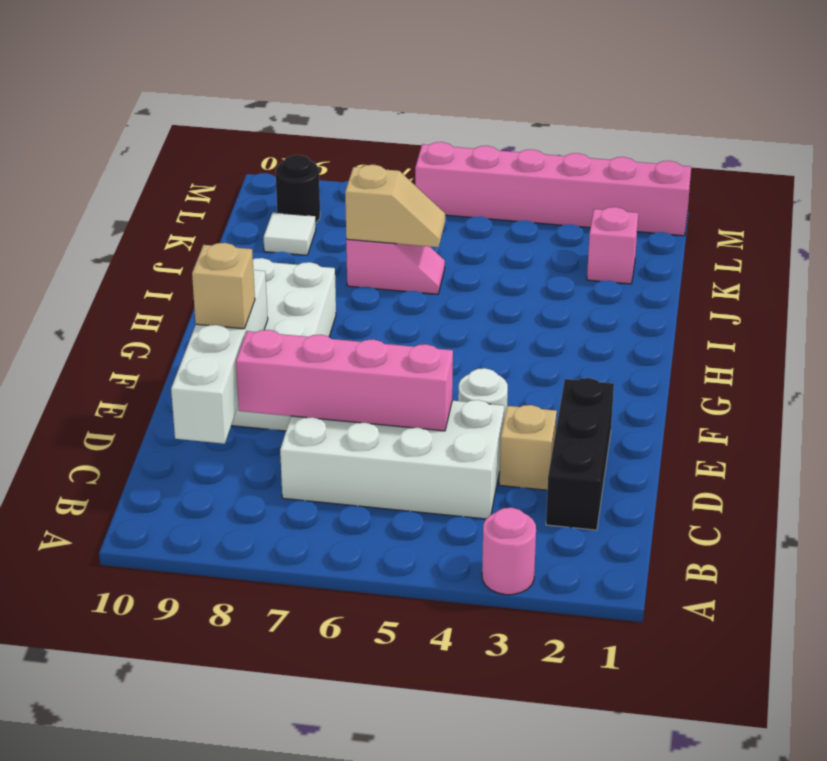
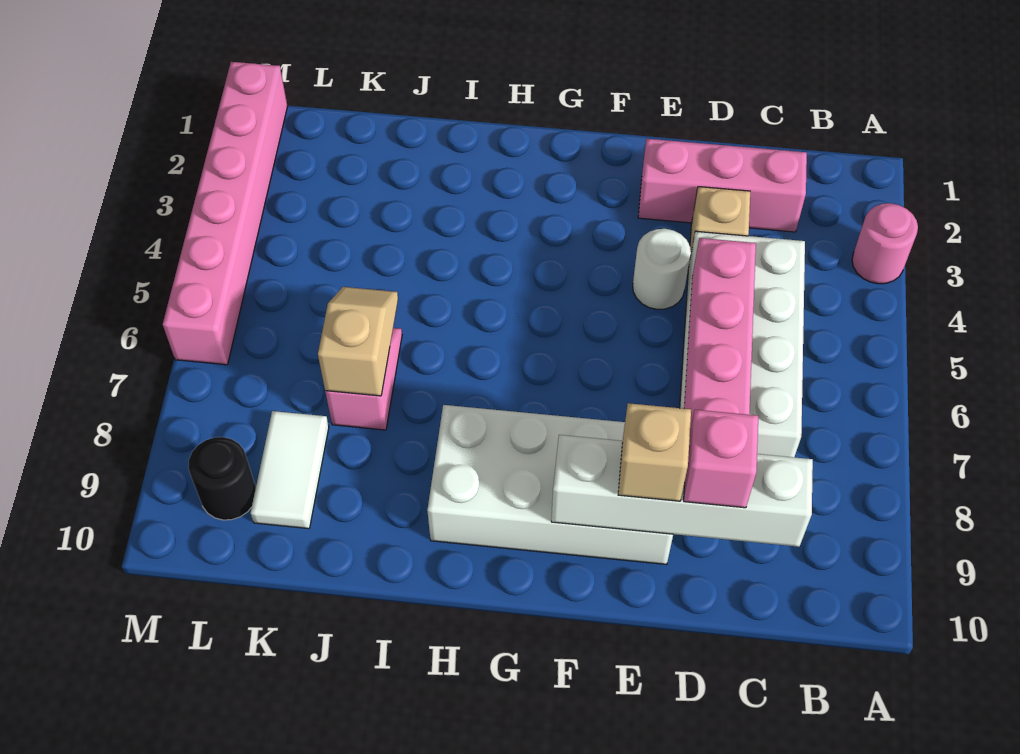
black brick C2:E2 level 1 -> pink brick C2:E2 level 1
pink brick K2 level 1 -> pink brick D9 level 3
white tile K9 level 1 -> white tile K8:K9 level 1

